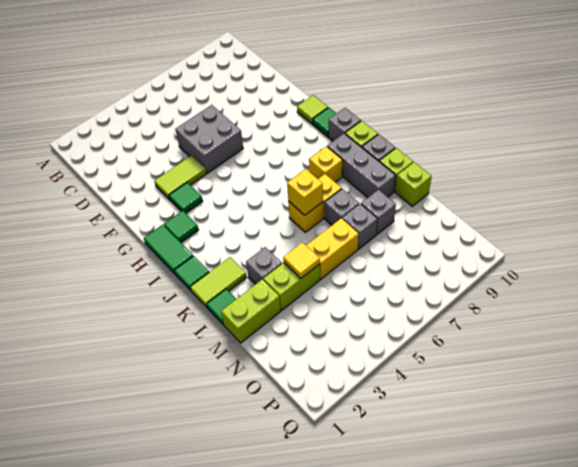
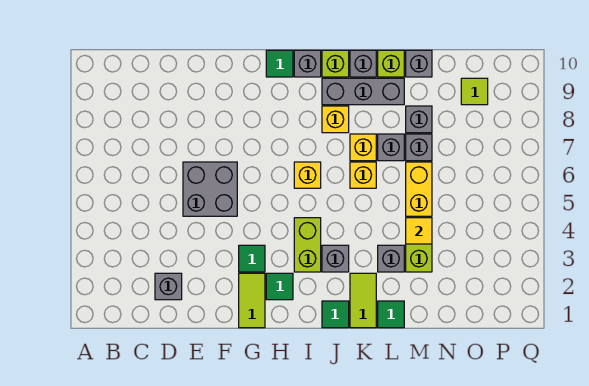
none -> grey brick D2 level 1
lime tile F3:F4 level 1 -> lime tile G1:G2 level 1
lime tile G10 level 1 -> lime tile O9 level 1
green tile H1:I1 level 1 -> none
none -> grey brick J3 level 1
yellow brick K6 level 2 -> yellow brick I6 level 1
lime brick M1:M2 level 1 -> lime brick I3:I4 level 1
lime brick M10 level 1 -> grey brick M10 level 1

